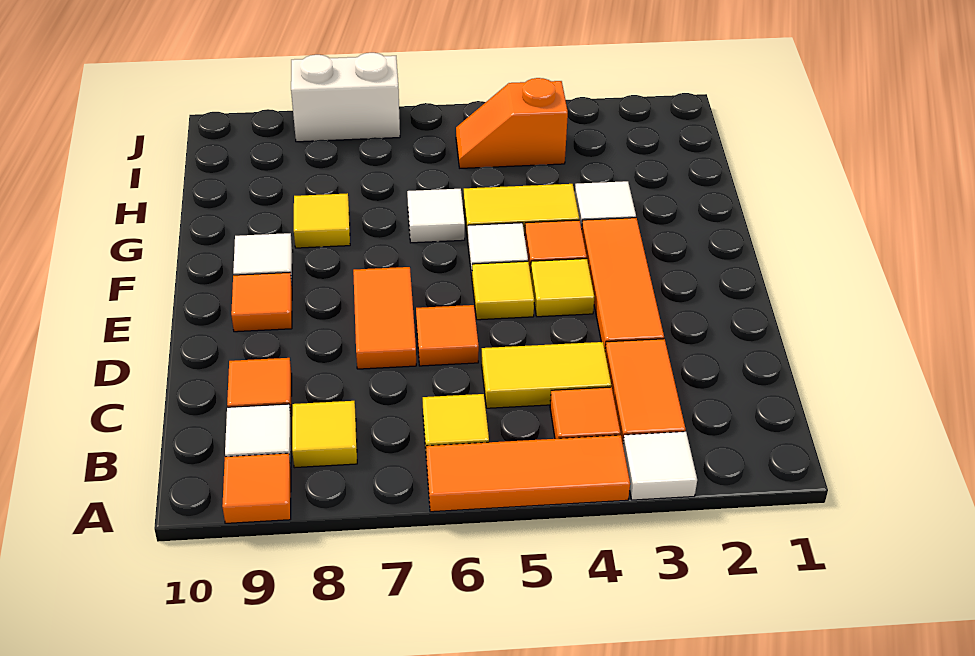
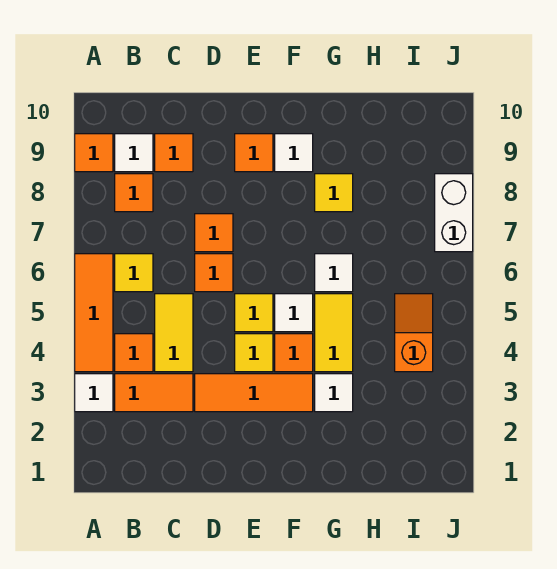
yellow tile B8 level 1 -> orange tile B8 level 1
orange tile D7:E7 level 1 -> orange tile D7 level 1

